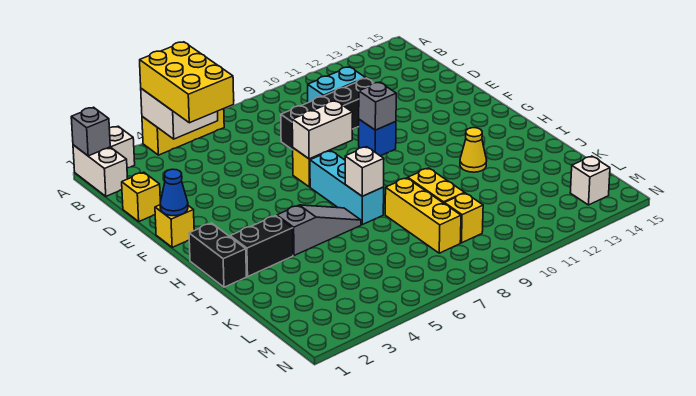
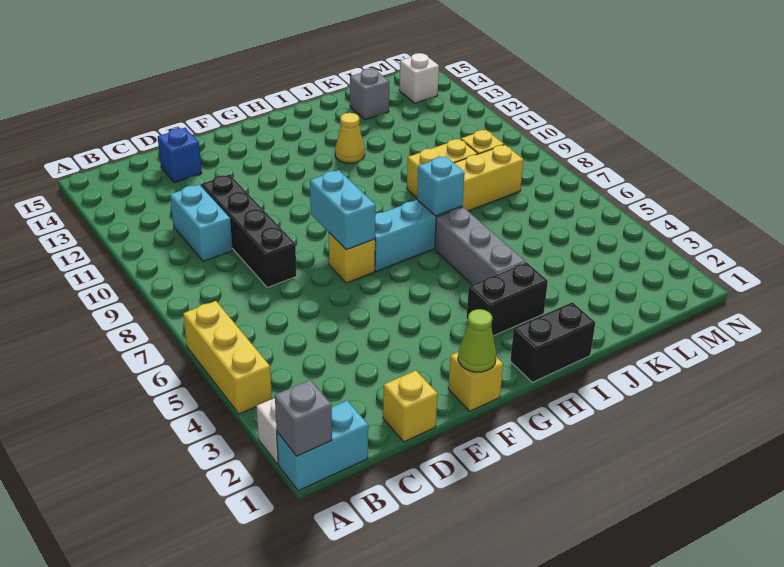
white brick A1:B1 level 1 -> cyan brick A1:B1 level 1
white brick A4:B5 level 2 -> none
yellow brick A4:C5 level 3 -> none
blue cone F1 level 2 -> lime cone F1 level 2
white brick F7:F8 level 2 -> cyan brick F7:F8 level 2
blue brick F10 level 1 -> blue brick D14 level 1
grey brick F10 level 2 -> grey brick K14 level 1
black brick I2:I3 level 1 -> black brick H3:I3 level 1
grey slope I4:I6 level 1 top 4 -> grey brick I4:I6 level 1
white brick I7 level 2 -> cyan brick I7 level 2

